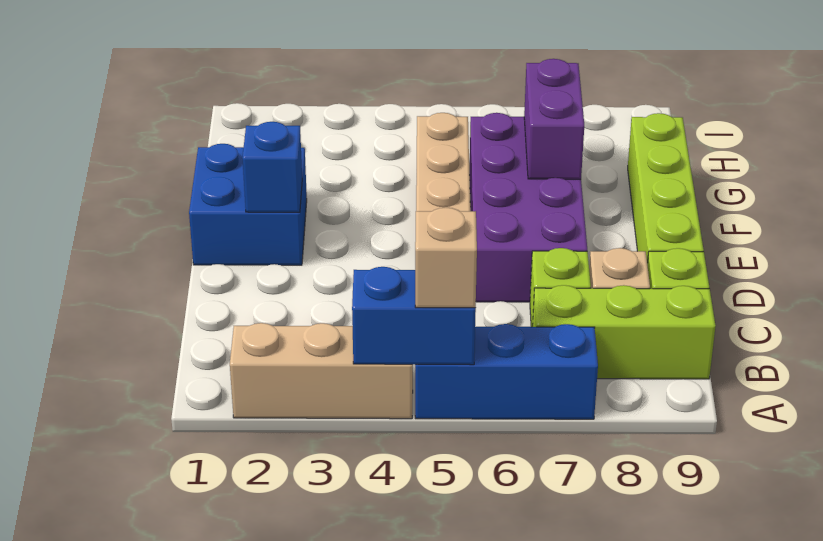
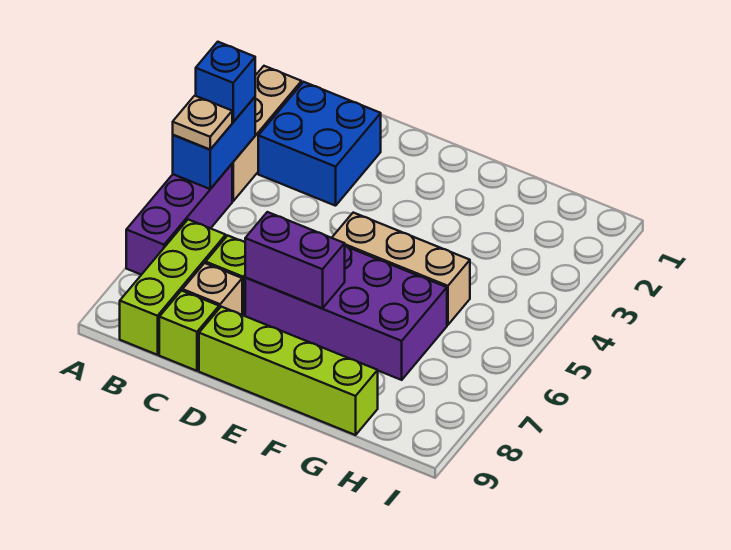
blue brick A5:A7 level 1 -> purple brick A5:A7 level 1
tan brick A5 level 3 -> tan plate A5 level 3
blue brick E1:F2 level 1 -> blue brick B2:C3 level 1
blue brick E2 level 2 -> blue brick A4 level 3
purple brick F7:G7 level 2 -> purple brick D7:E7 level 2

